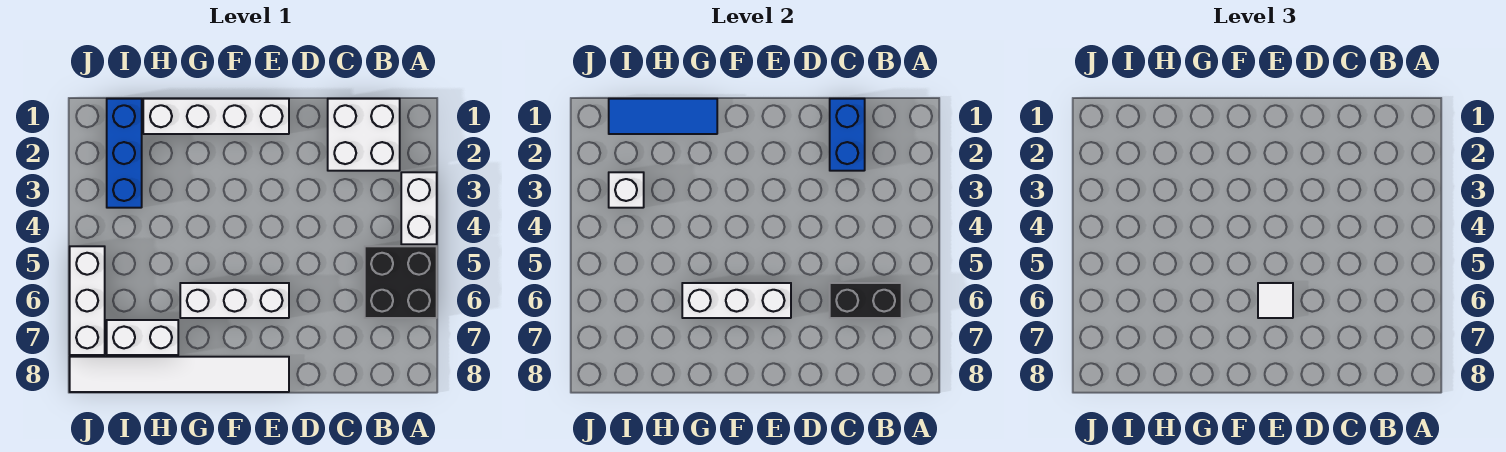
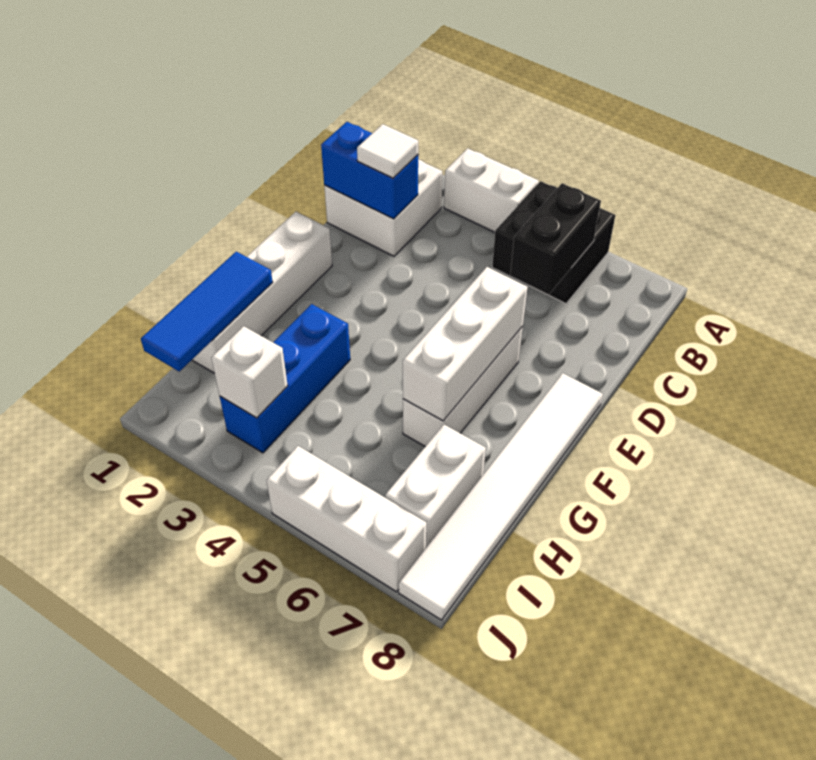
white tile E6 level 3 -> white tile C2 level 3
blue brick I1:I3 level 1 -> blue brick G3:I3 level 1

